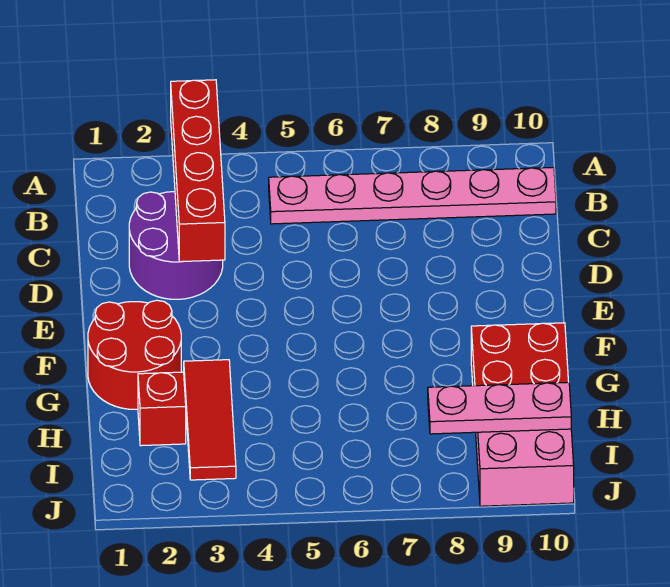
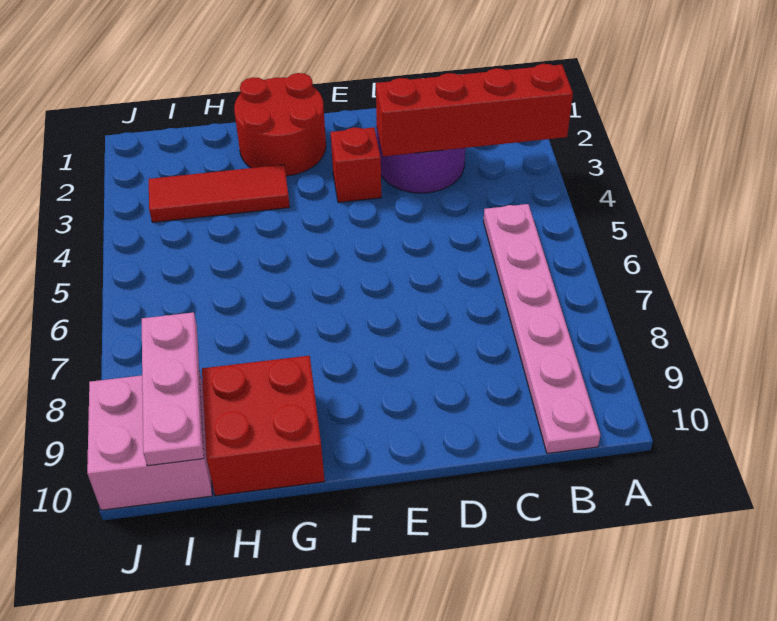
red brick H2 level 1 -> red brick E3 level 1

